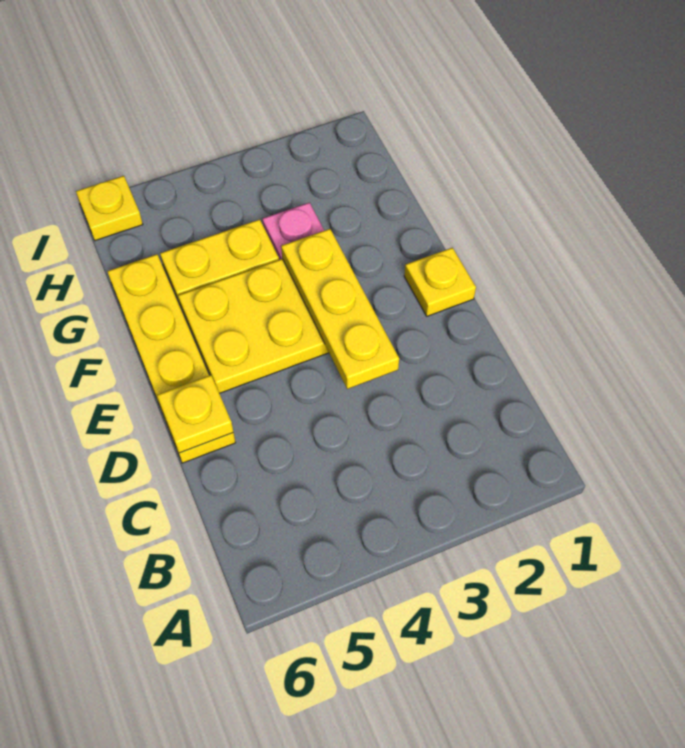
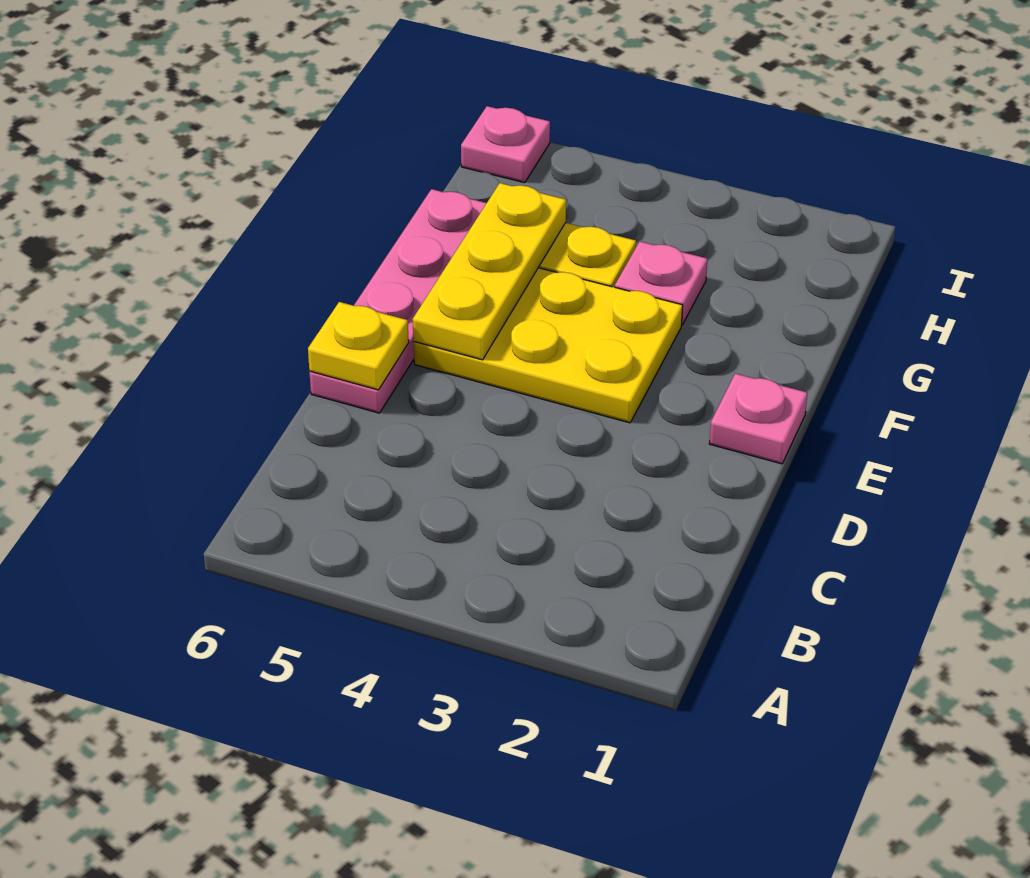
yellow plate D3:F3 level 2 -> yellow plate E5:G5 level 2
yellow plate D6:G6 level 1 -> pink plate D6:G6 level 1
yellow plate E1 level 1 -> pink plate E1 level 1
yellow plate I6 level 1 -> pink plate I6 level 1

